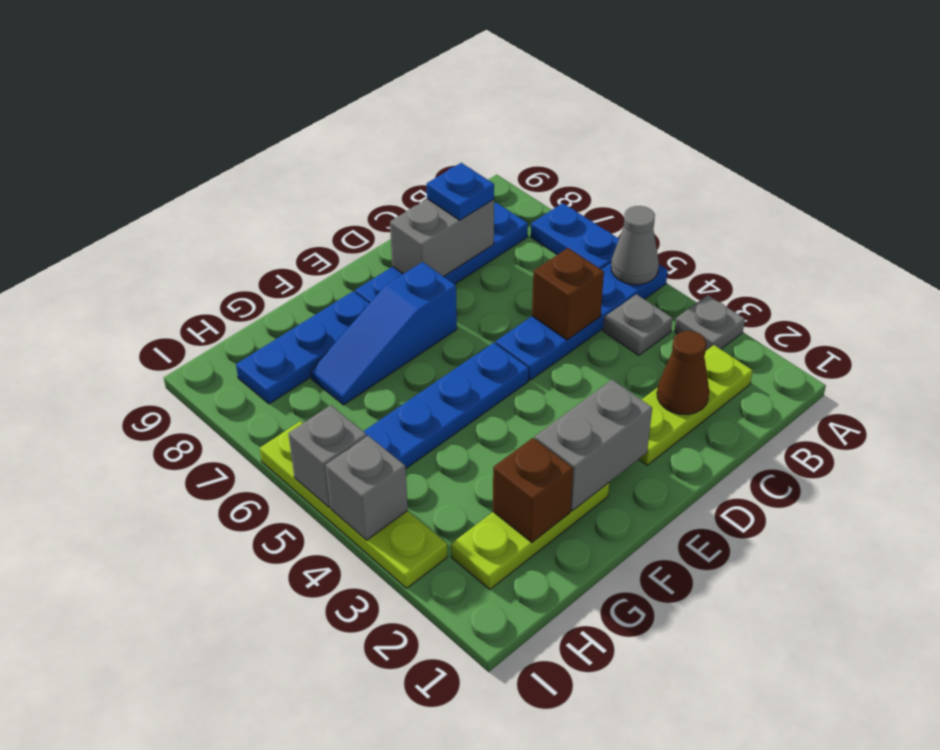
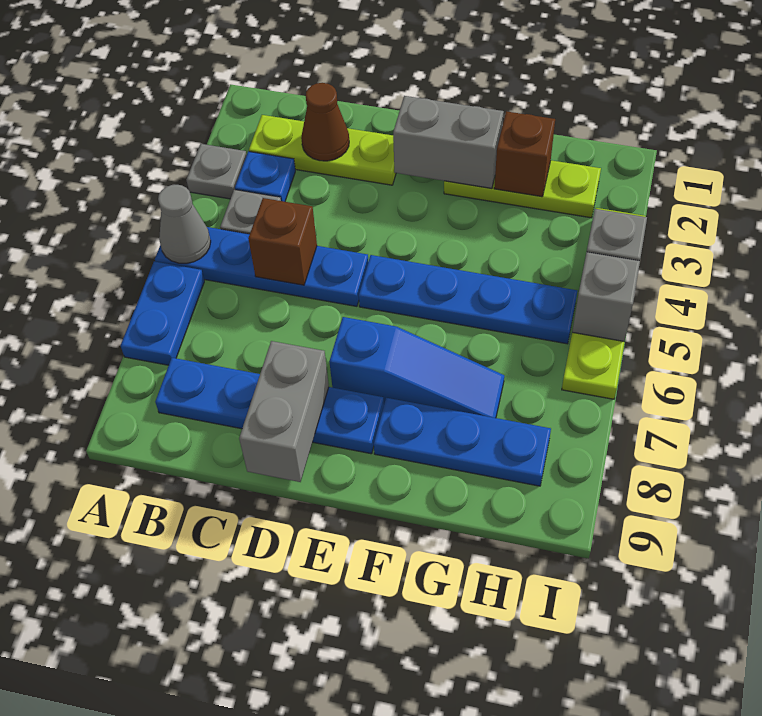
grey brick C8:D8 level 2 -> grey brick D8:D9 level 2
blue plate C8 level 3 -> blue plate B3 level 1

